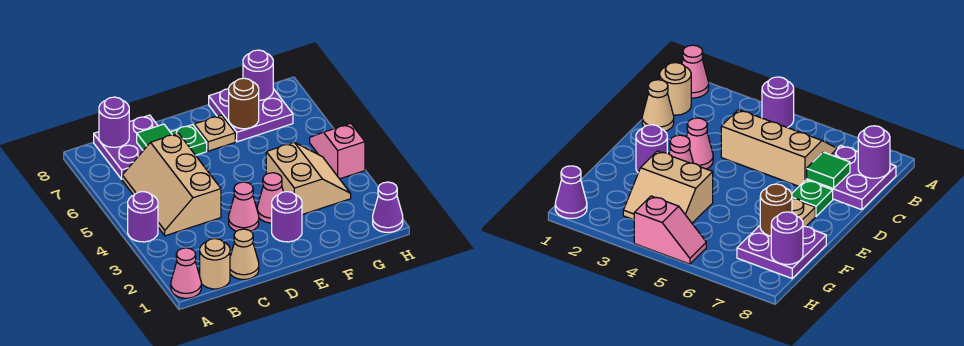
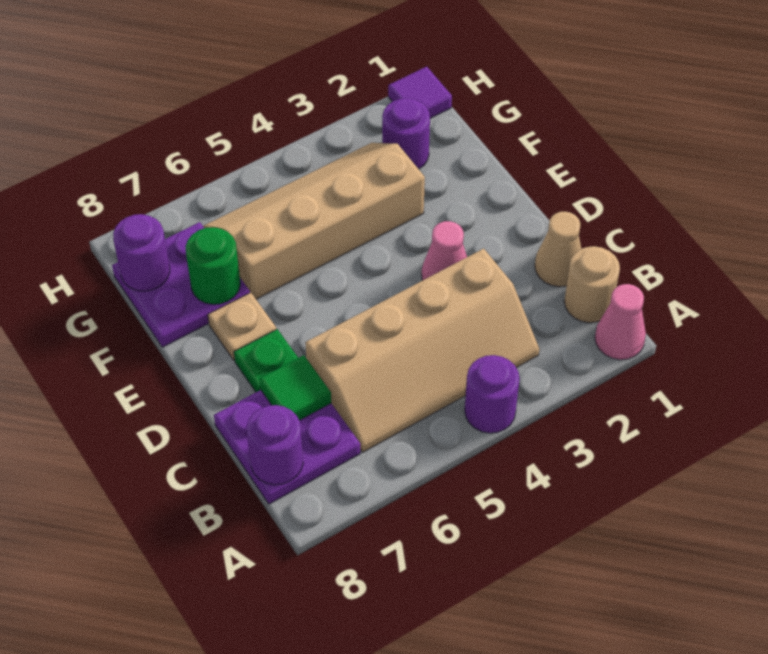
tan slope B4:C6 level 1 top C -> tan slope B3:C6 level 1 top C
purple round brick E2 level 1 -> purple round brick G2 level 1
pink cone E3 level 1 -> none
tan slope F3:G4 level 1 top F -> tan slope F3:G6 level 1 top F
brown round brick F7 level 2 -> green round brick F7 level 2
purple cone H1 level 1 -> purple tile H1 level 1
pink slope H4:H5 level 1 top 4 -> none

